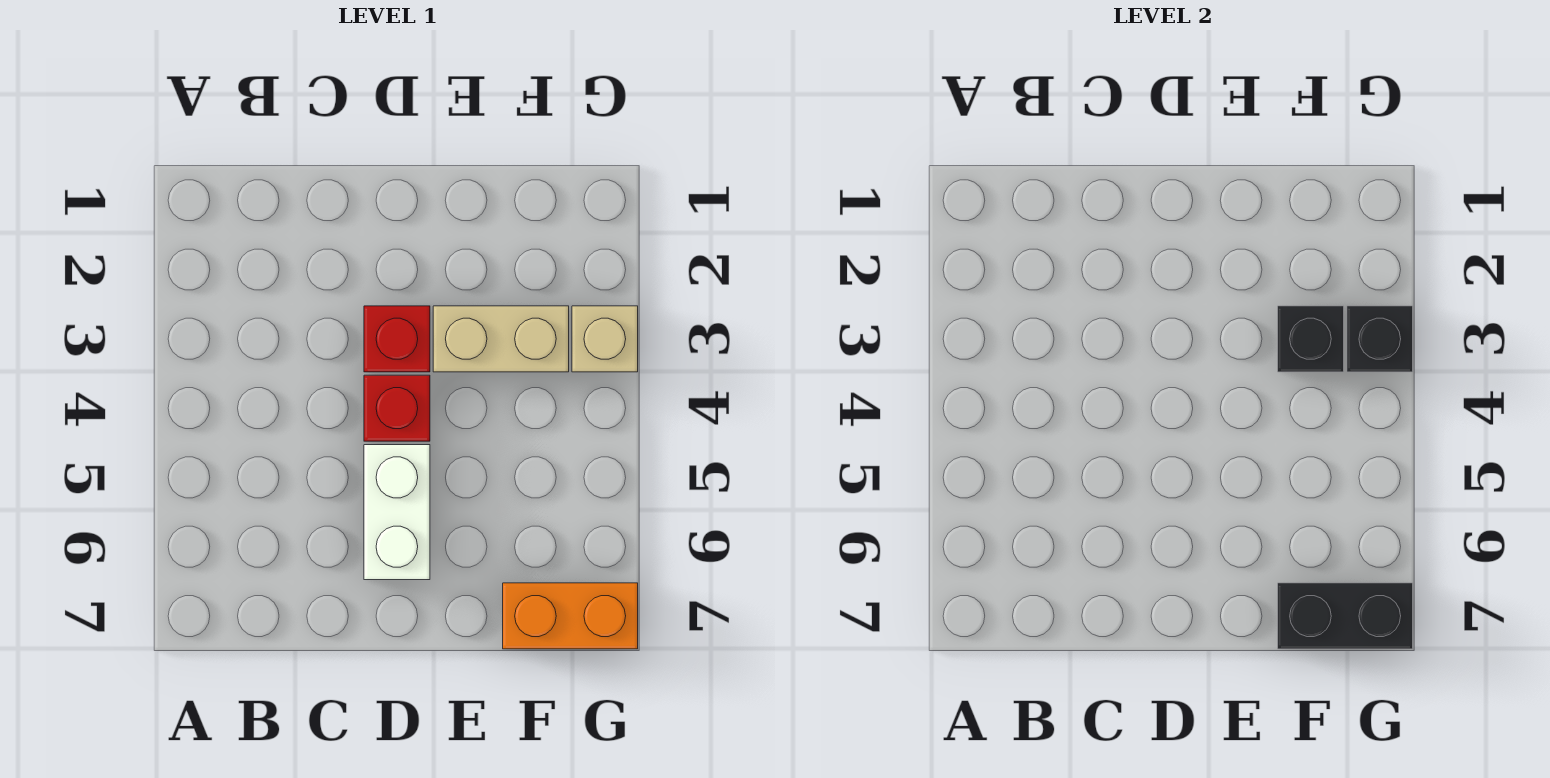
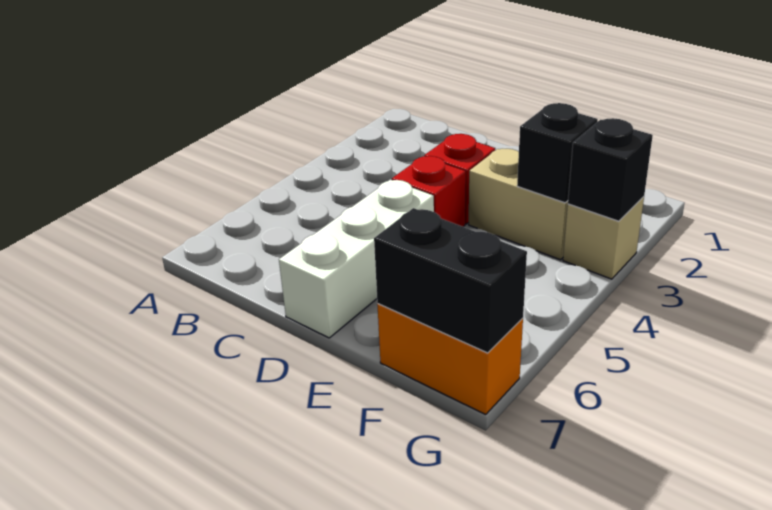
white brick D5:D6 level 1 -> white brick D5:D7 level 1

